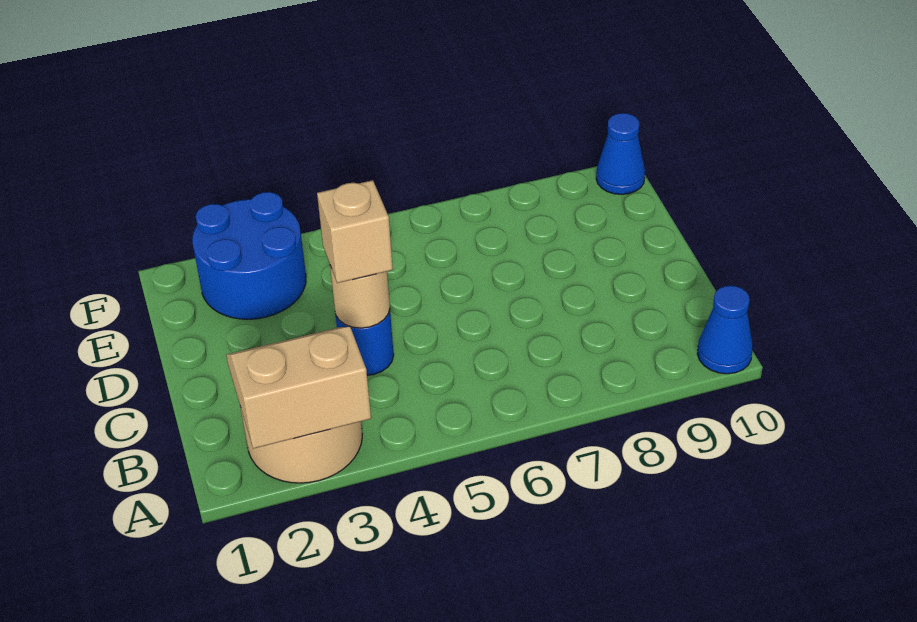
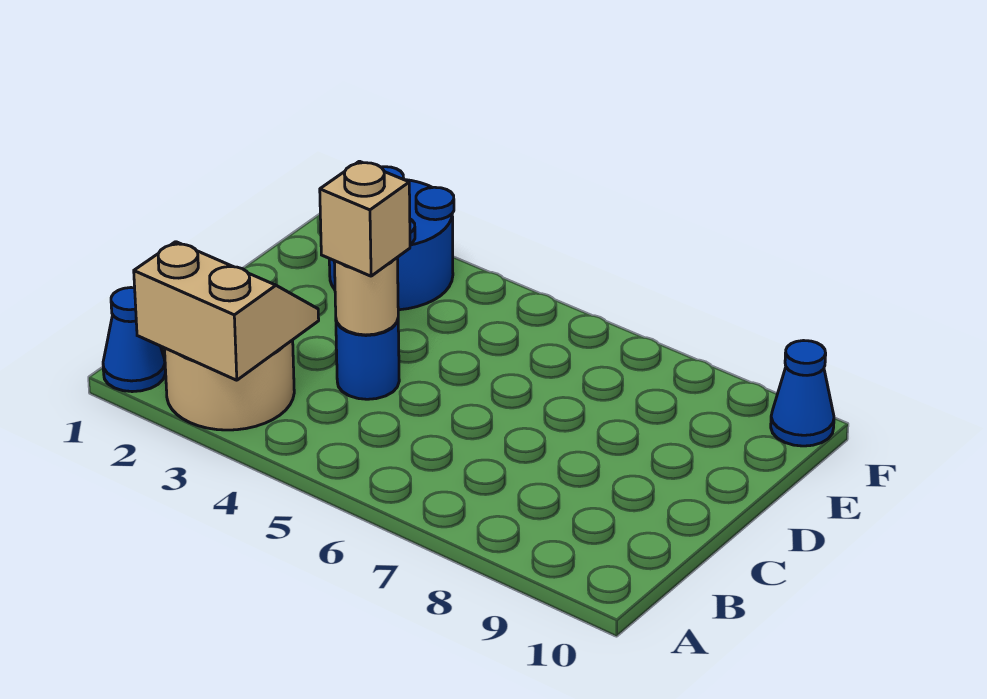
blue cone A10 level 1 -> blue cone A1 level 1

